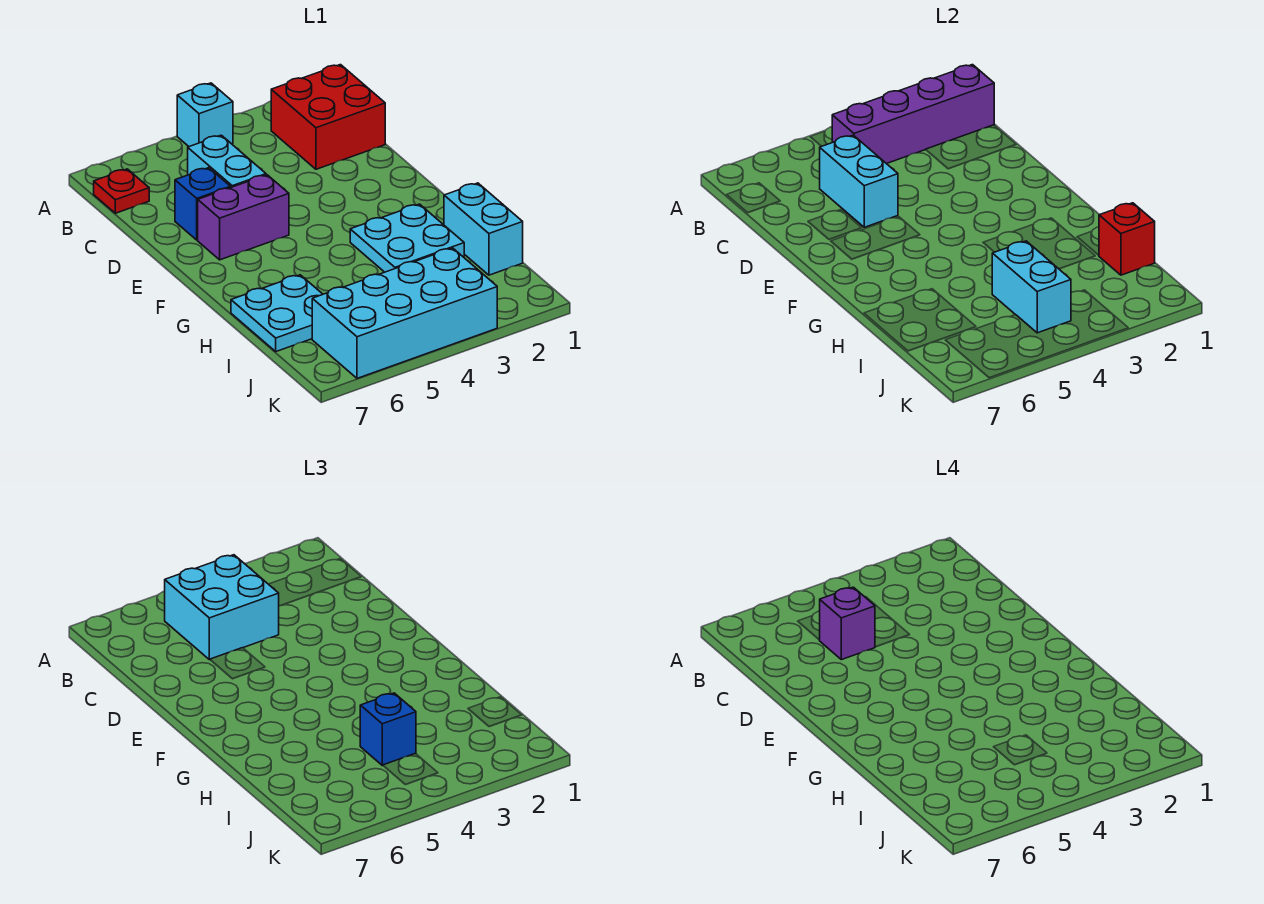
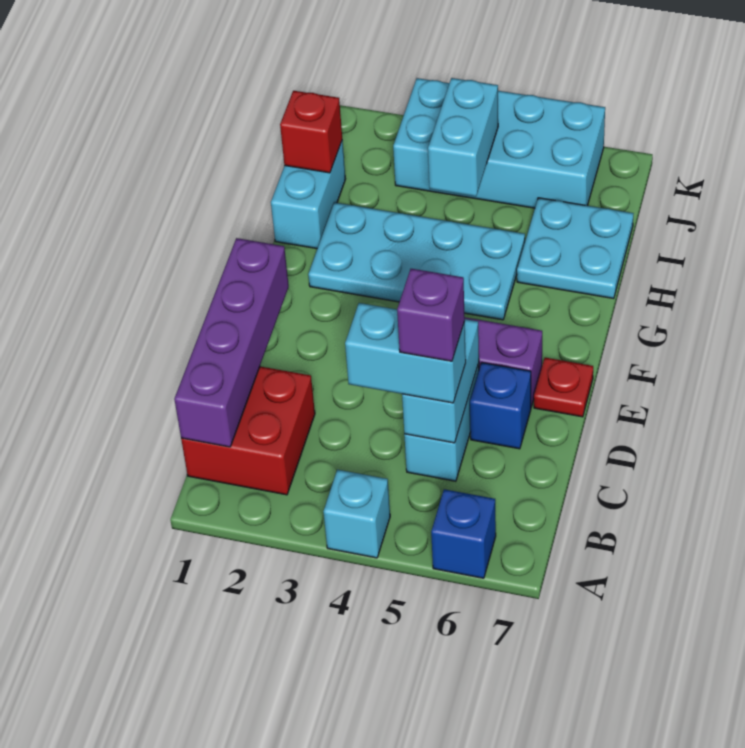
purple brick B1:B4 level 2 -> purple brick B1:E1 level 2
cyan brick B4:C5 level 3 -> cyan brick C4:C5 level 3
red plate B7 level 1 -> red plate E7 level 1
cyan plate G2:H3 level 1 -> cyan plate G2:H5 level 1
blue brick I4 level 3 -> blue brick A6 level 1

